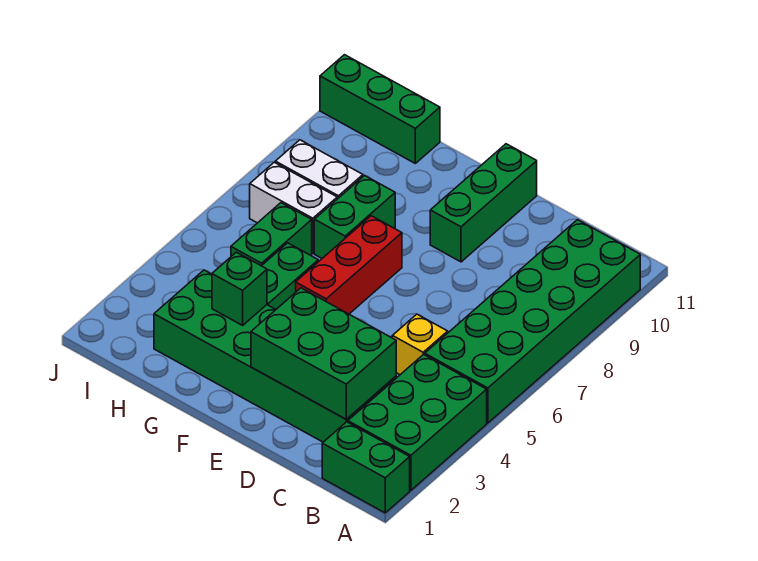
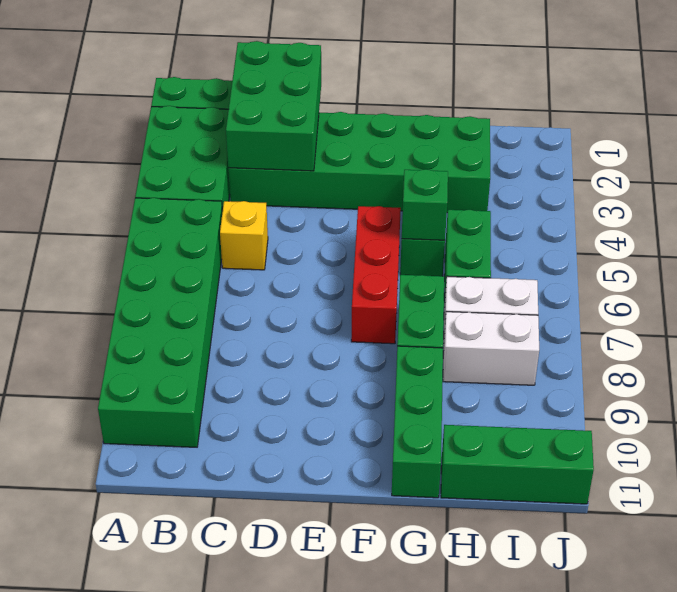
green brick C2:E3 level 2 -> green brick C1:D3 level 2
green brick E9:E11 level 1 -> green brick G9:G11 level 1
green brick G3 level 2 -> green brick G5 level 2

